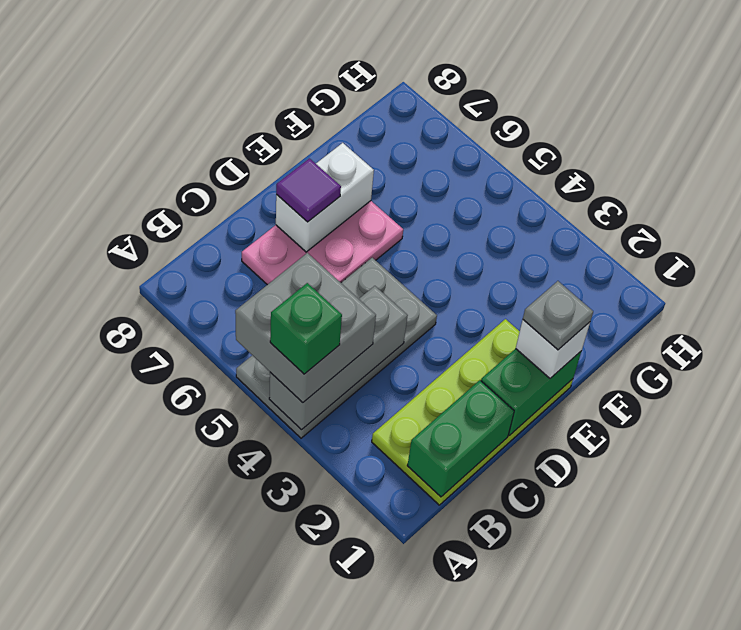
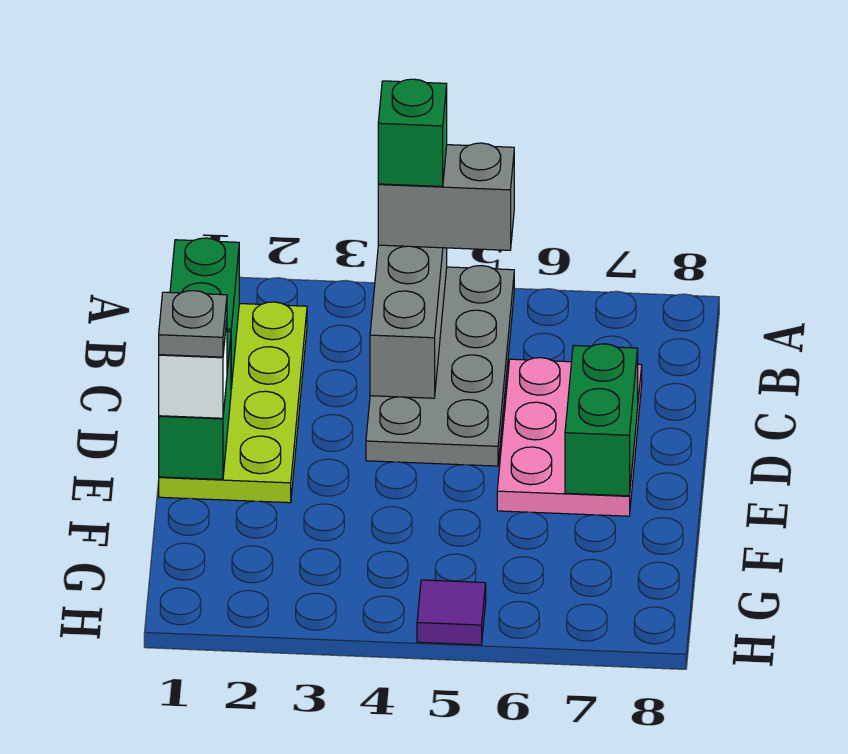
grey brick A4:B5 level 3 -> grey brick A4:A5 level 3
white brick D7:E7 level 2 -> green brick D7:E7 level 2
purple tile D7 level 3 -> purple tile H5 level 1

